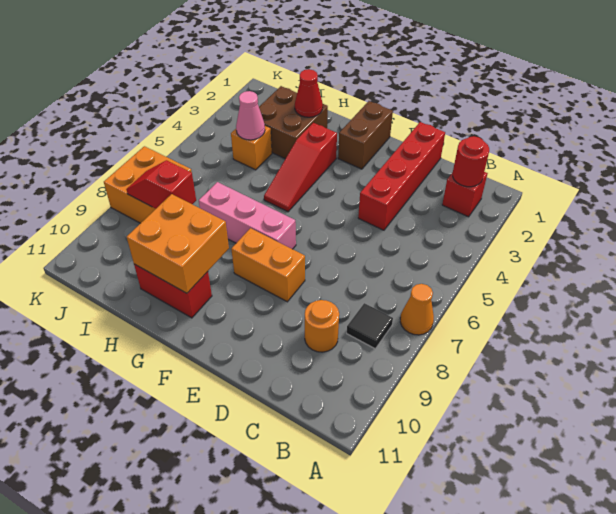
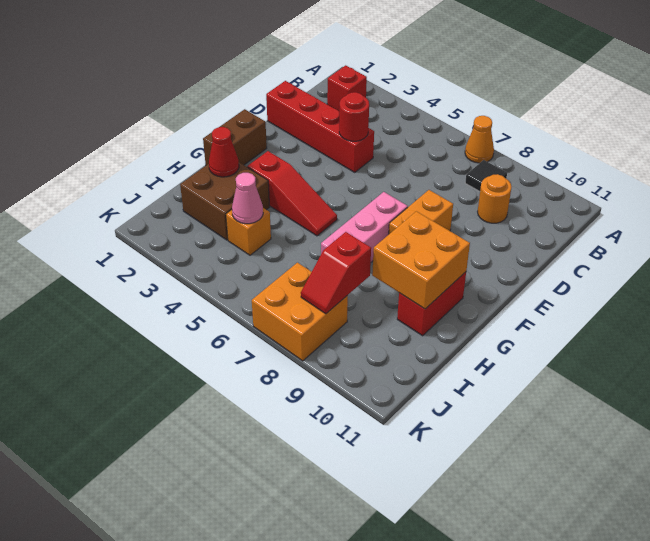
red round brick B2 level 2 -> red round brick D4 level 2
brown brick F1:F2 level 1 -> brown brick F1:G1 level 1

